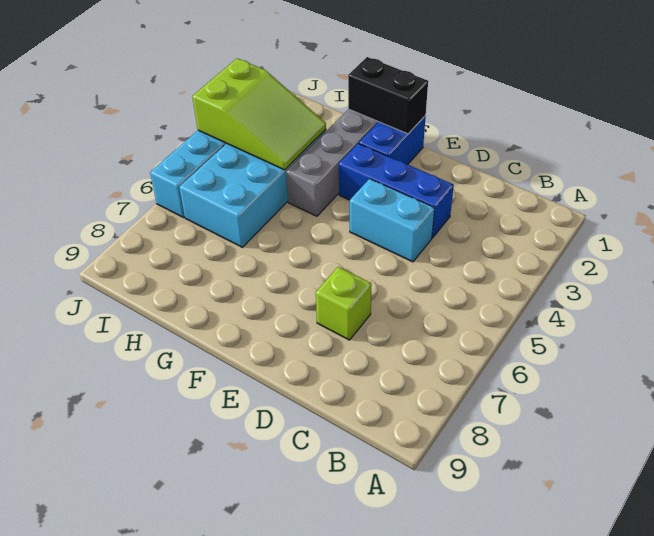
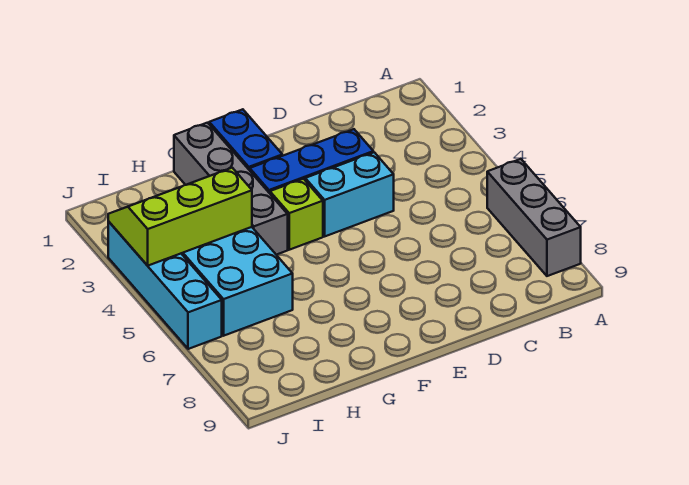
none -> grey brick A6:A8 level 1
lime brick D7 level 1 -> lime brick F4 level 1
black brick F1:G1 level 2 -> none
lime slope H3:J4 level 2 top J -> lime slope H3:J4 level 2 top 4

